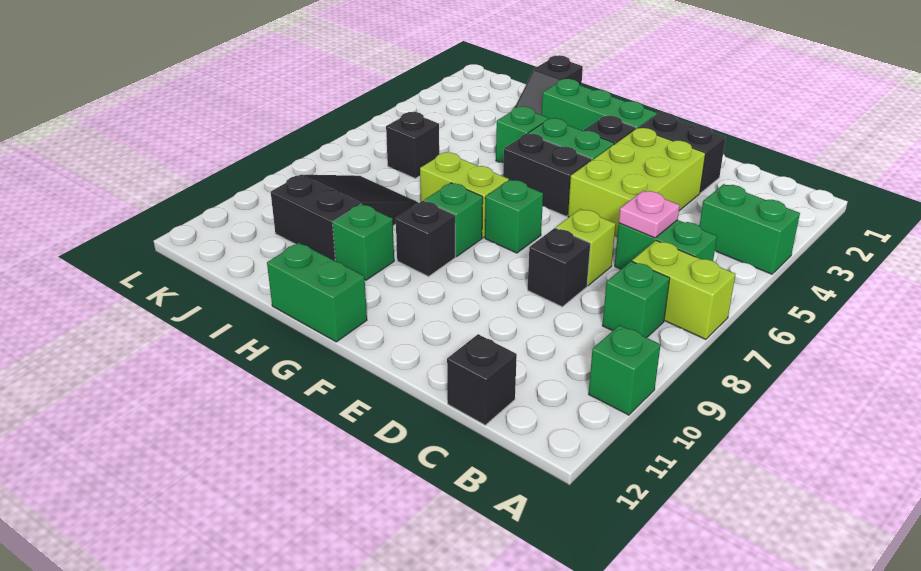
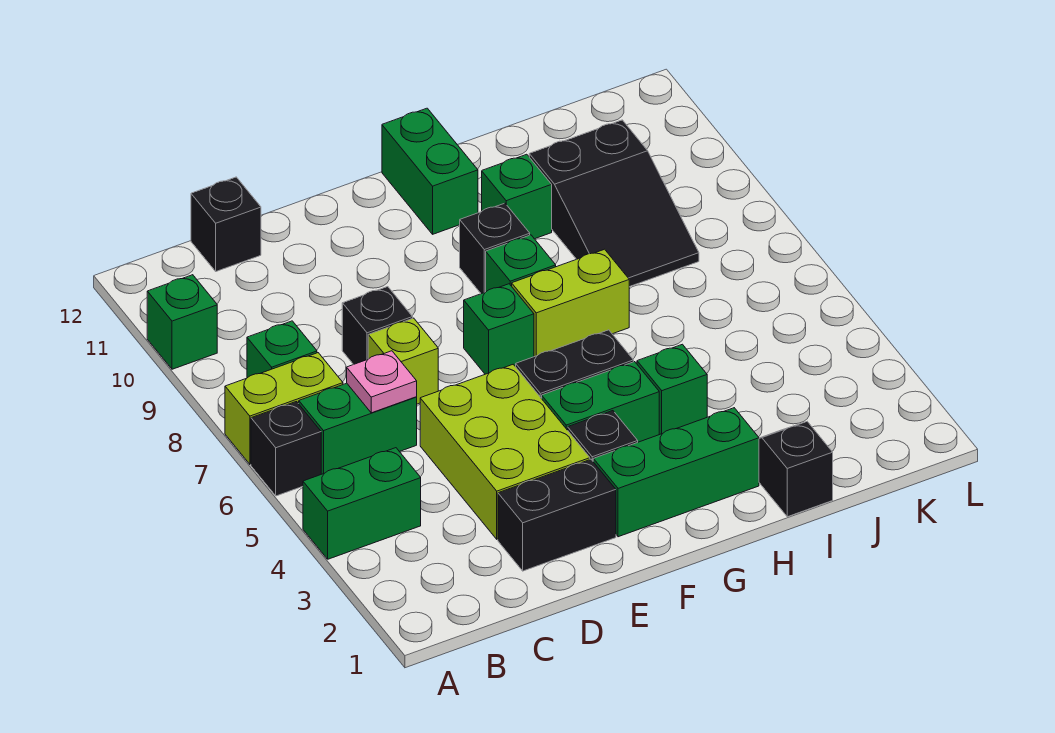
green brick G12:H12 level 1 -> green brick G11:G12 level 1
black brick J6 level 1 -> black brick A6 level 1

